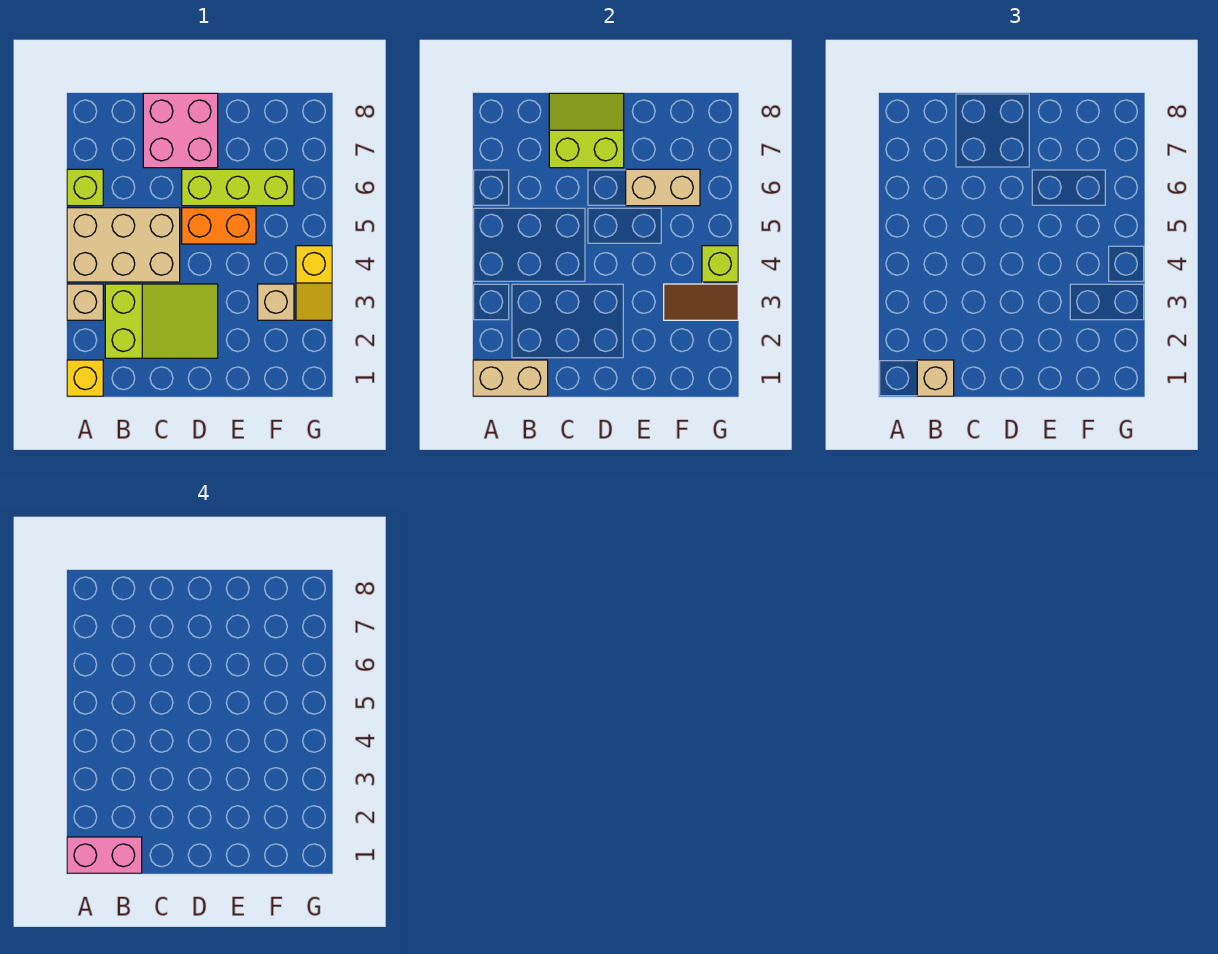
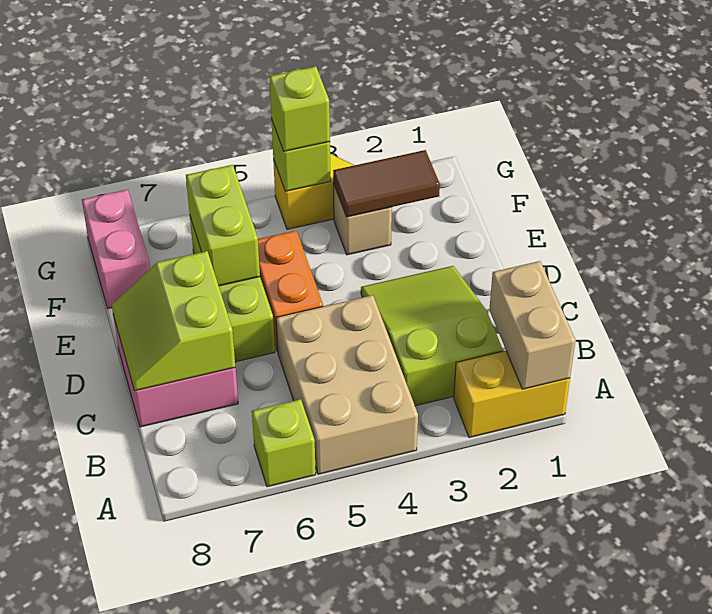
yellow brick A1 level 1 -> yellow brick A1:A2 level 1
pink brick A1:B1 level 4 -> pink brick F8:G8 level 1
tan brick A3 level 1 -> none
tan brick B1 level 3 -> none
tan brick E6:F6 level 2 -> lime brick E6:F6 level 2
brown tile F3:G3 level 2 -> brown tile F2:F3 level 2
none -> lime brick G4 level 3

